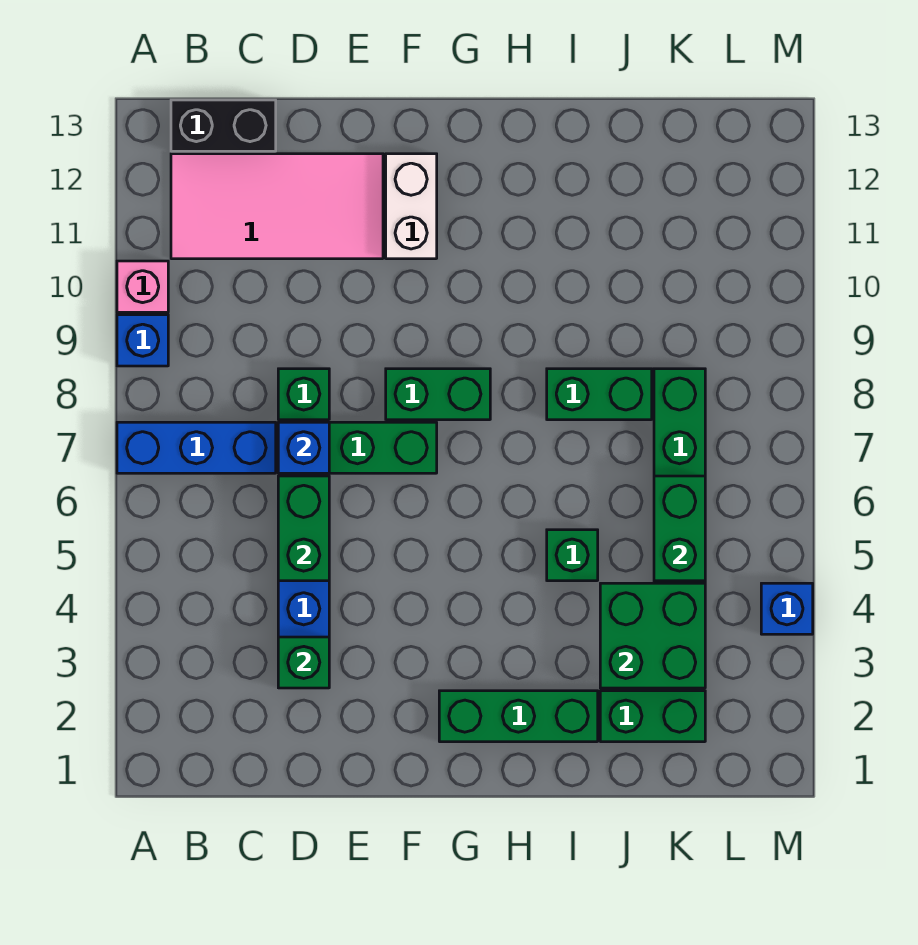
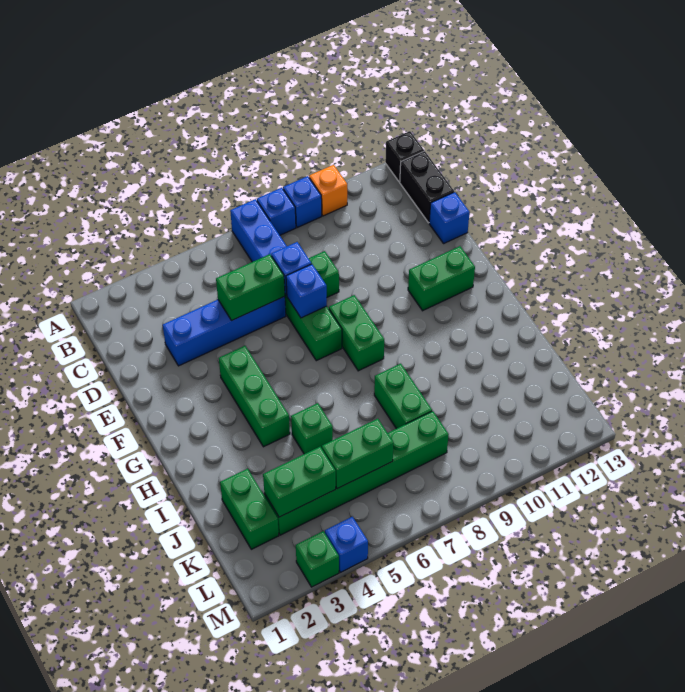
none -> blue brick A8 level 1
pink brick A10 level 1 -> orange brick A10 level 1
none -> black brick A13 level 1
pink tile B11:E12 level 1 -> none
green brick D3 level 2 -> green brick M3 level 1
none -> blue brick D13 level 1
none -> blue brick E7 level 2
white brick F11:F12 level 1 -> green brick F11:F12 level 1
green brick G2:I2 level 1 -> green brick F4:H4 level 1
green brick J3:K4 level 2 -> green brick K3:K4 level 2

